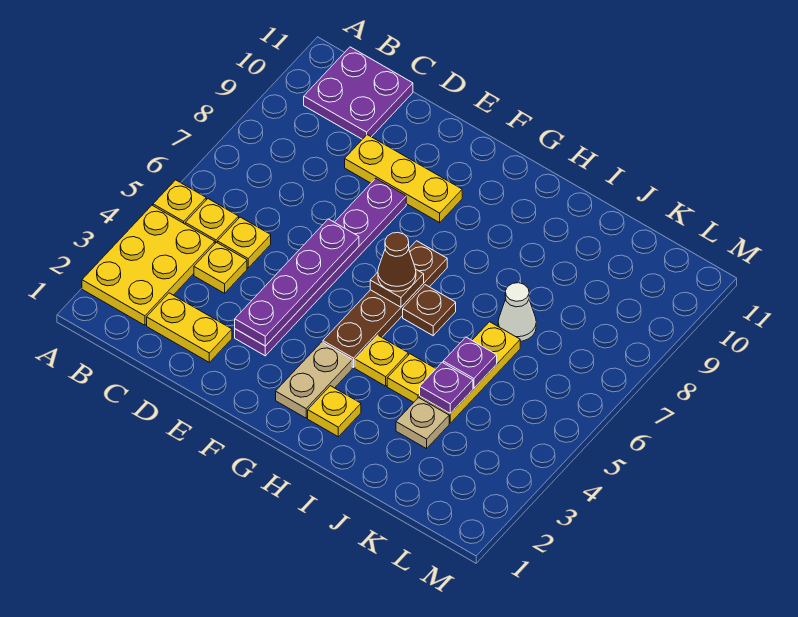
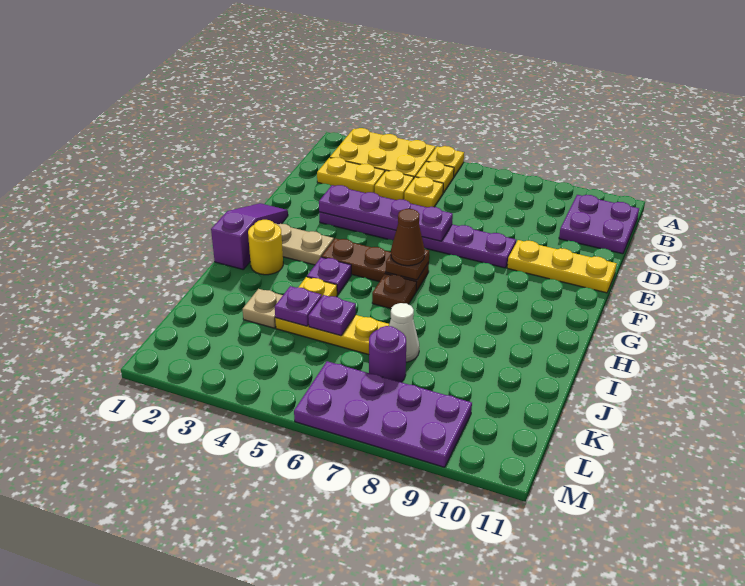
yellow plate C2:D2 level 1 -> yellow plate C2:C3 level 1
yellow plate D9:F9 level 1 -> yellow plate E9:E11 level 1
none -> purple slope F1:H1 level 1 top H
brown plate G4:G7 level 1 -> brown plate G4:G6 level 1
yellow plate H2 level 1 -> yellow round brick H2 level 1
yellow plate H4 level 1 -> purple plate H4 level 1
none -> purple round brick K7 level 1
none -> purple plate L6:M9 level 1

